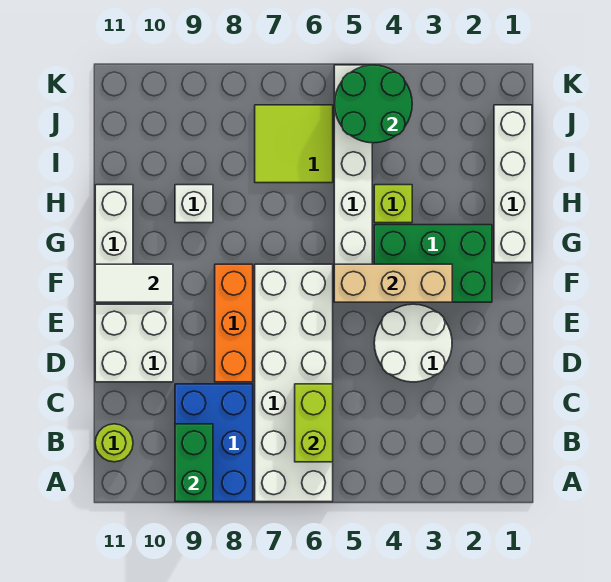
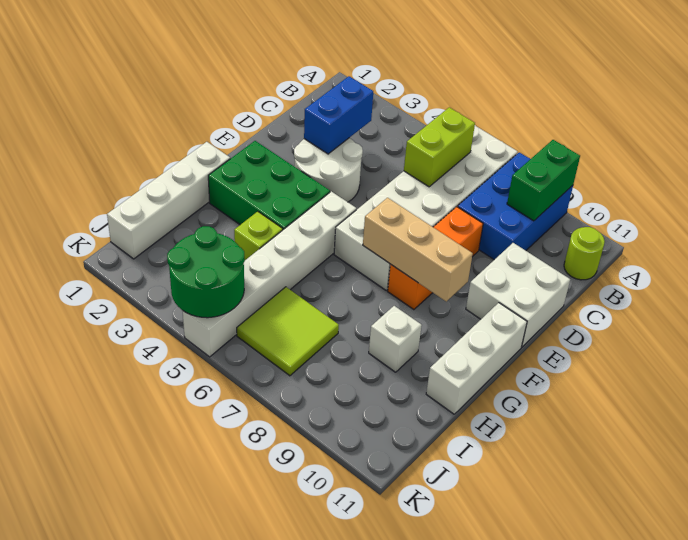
none -> blue brick C3:D3 level 2
tan brick F3:F5 level 2 -> tan brick F7:F9 level 2
white tile F10:F11 level 2 -> none

